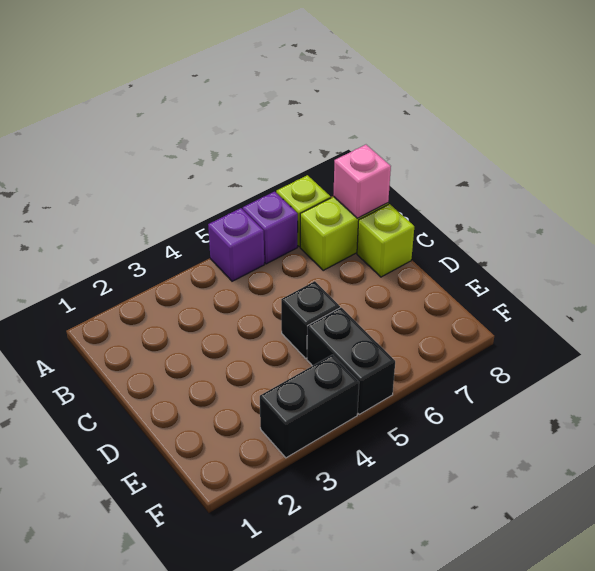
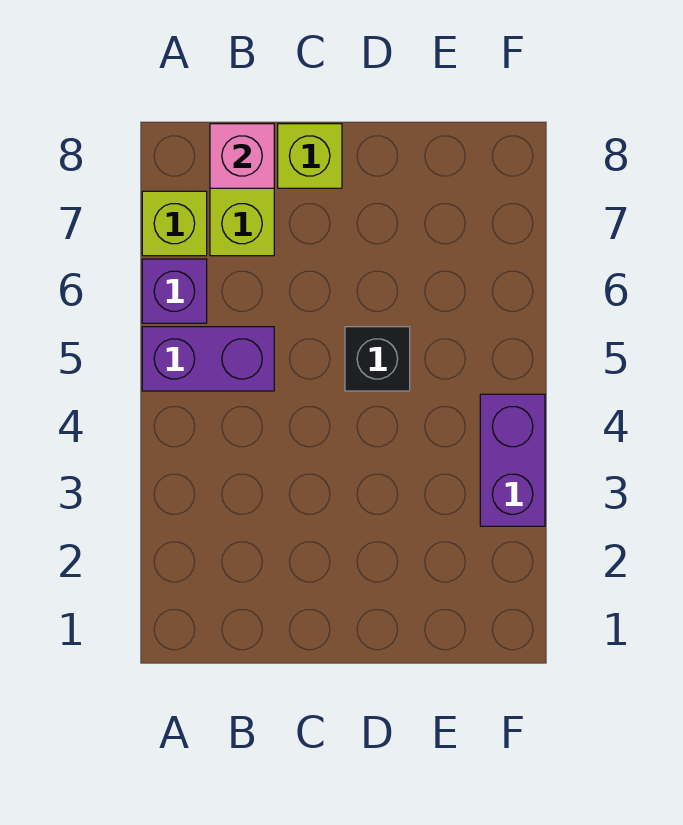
purple brick A5 level 1 -> purple brick A5:B5 level 1
black brick E5:F5 level 1 -> none
black brick F3:F4 level 1 -> purple brick F3:F4 level 1

